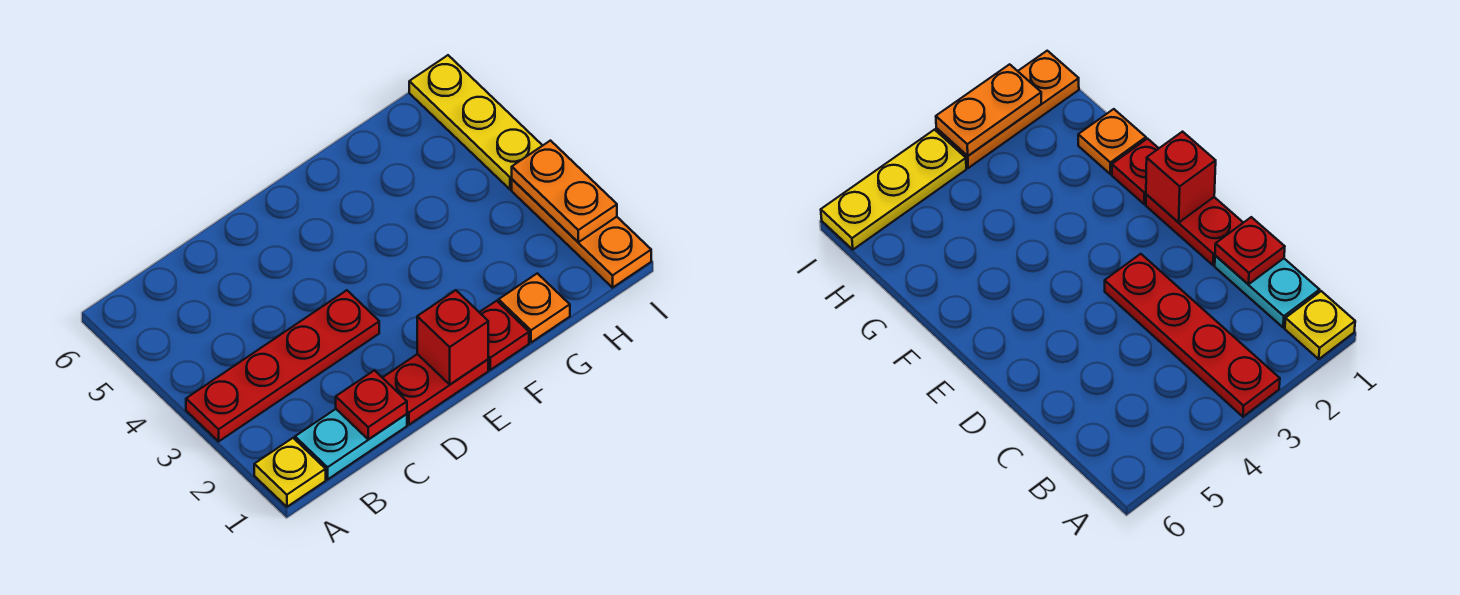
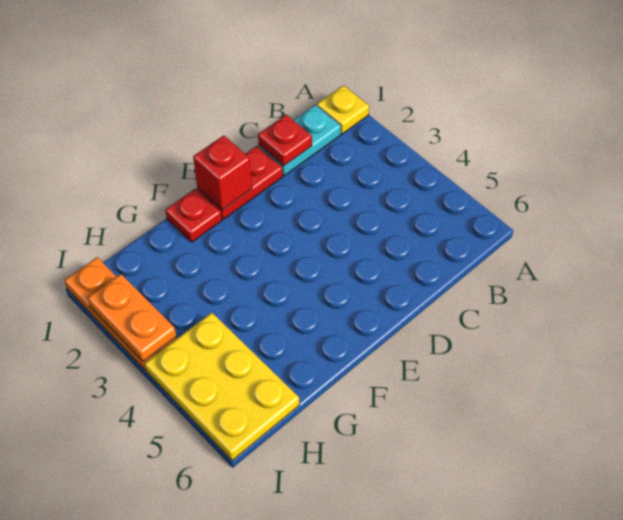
red plate A3:D3 level 1 -> none
orange plate G1 level 1 -> none
yellow plate I4:I6 level 1 -> yellow plate H4:I6 level 1

